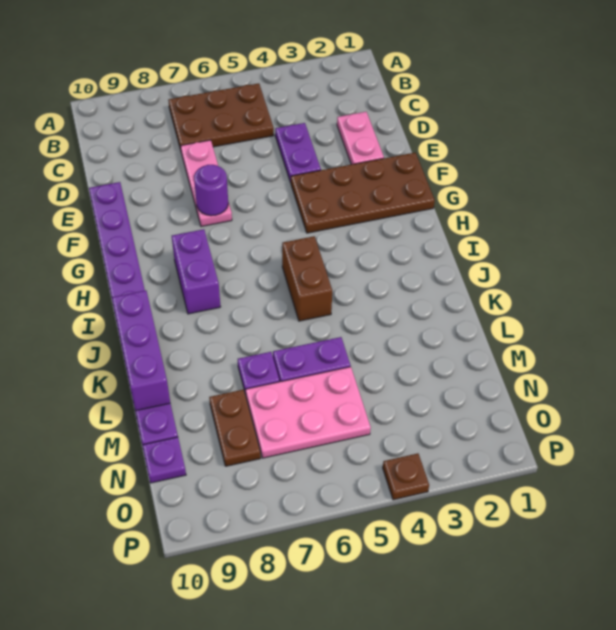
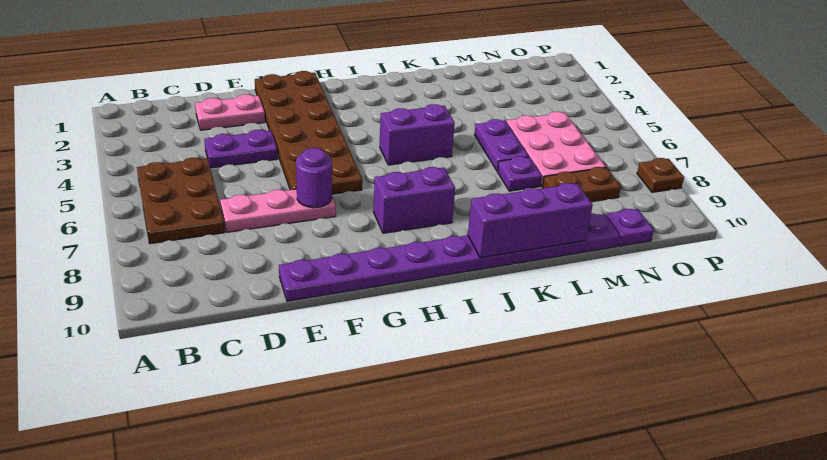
brown plate F1:G4 level 1 -> brown plate F1:G6 level 1
brown brick I5:J5 level 1 -> purple brick I5:J5 level 1
brown plate P4 level 1 -> brown plate P8 level 1

